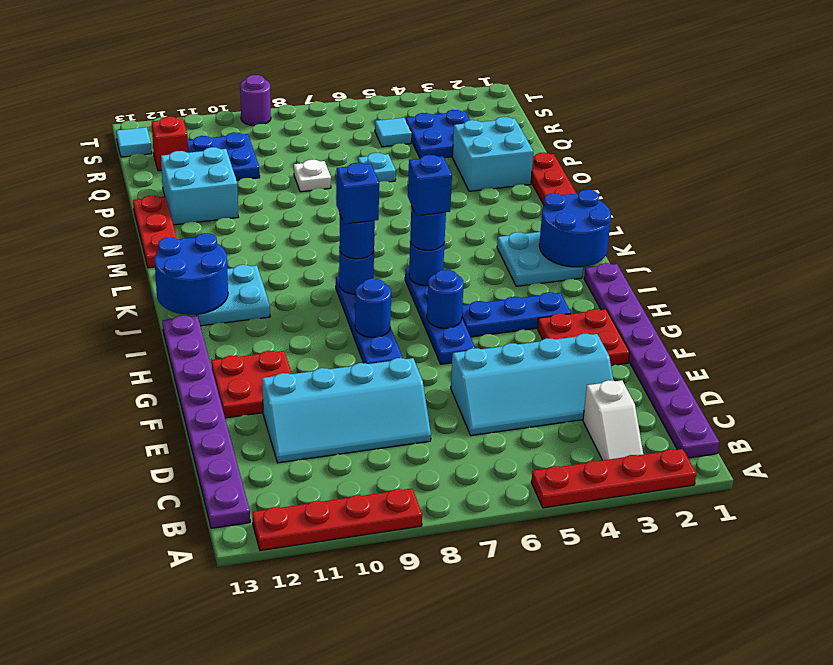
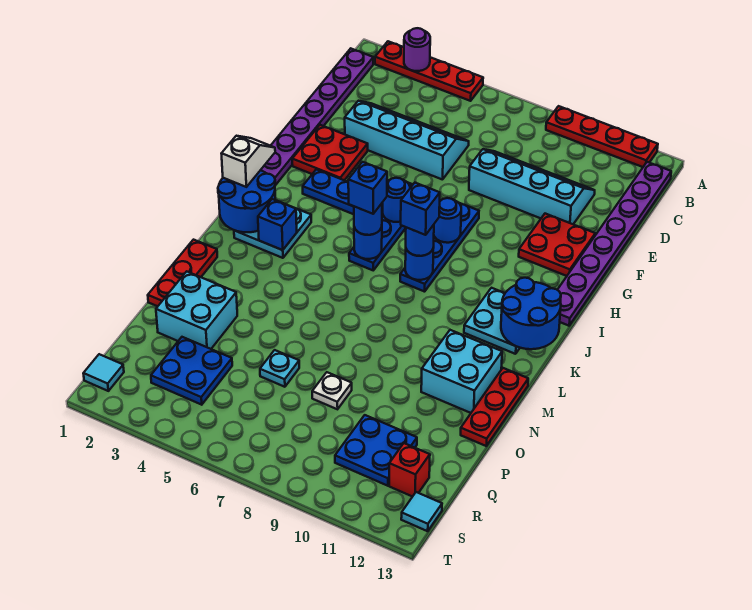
white slope B3:C3 level 1 top C -> white slope I1:J1 level 3 top J
none -> blue brick K3 level 2
cyan brick O11:P12 level 1 -> cyan brick M11:N12 level 1
cyan tile R5 level 1 -> cyan tile S1 level 1
purple round brick T9 level 1 -> purple round brick A3 level 2

